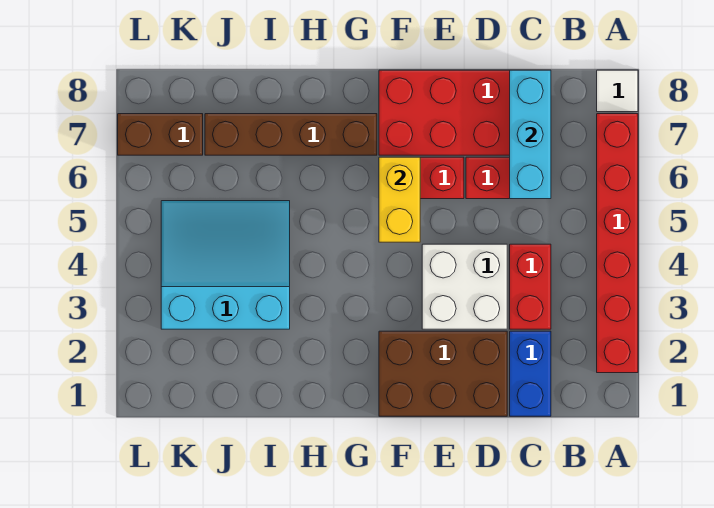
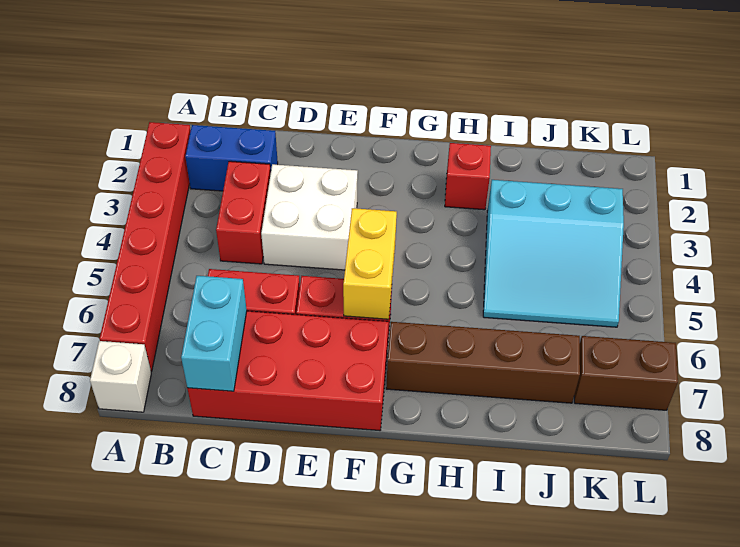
white tile A8 level 1 -> white brick A8 level 1
blue brick C1:C2 level 1 -> blue brick B2:C2 level 1
cyan brick C6:C8 level 2 -> cyan brick C7:C8 level 2
brown brick D1:F2 level 1 -> none
none -> red brick H2 level 1

